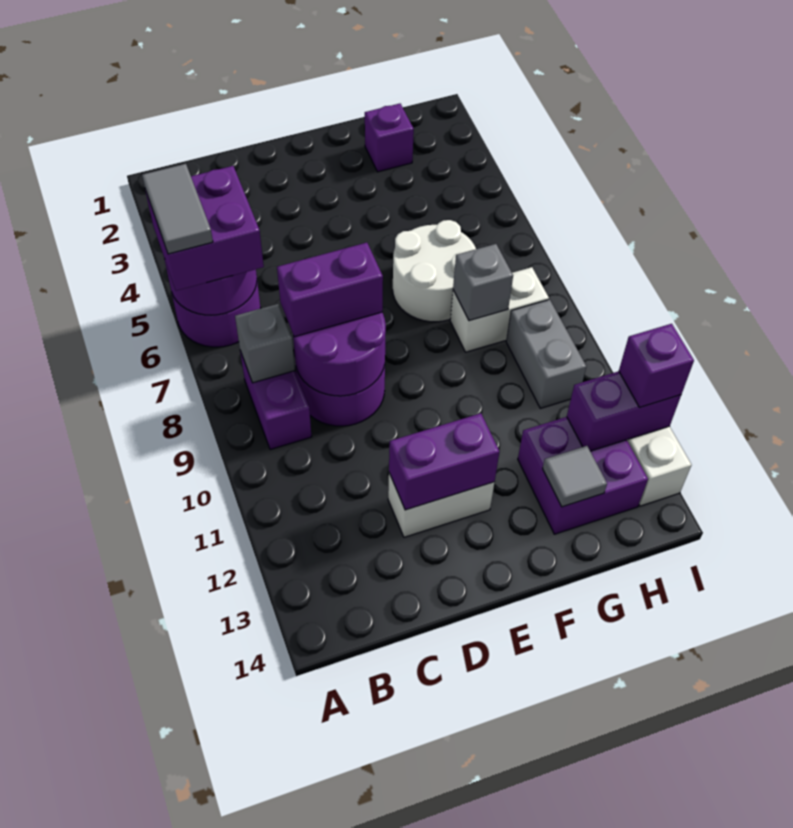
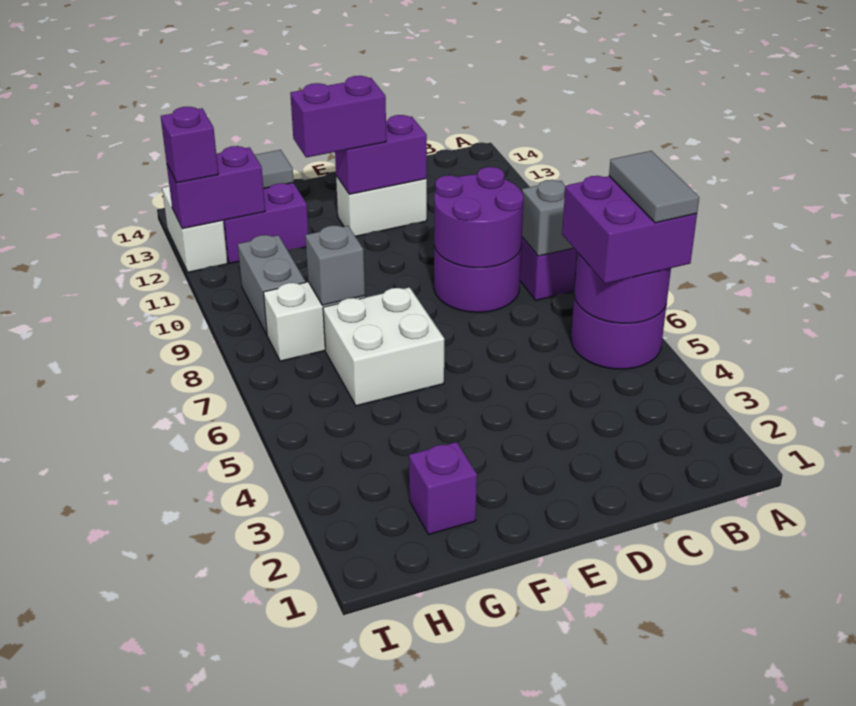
purple brick C8:D8 level 3 -> purple brick E12:F12 level 3
white round brick F6:G7 level 1 -> white brick F6:G7 level 1

